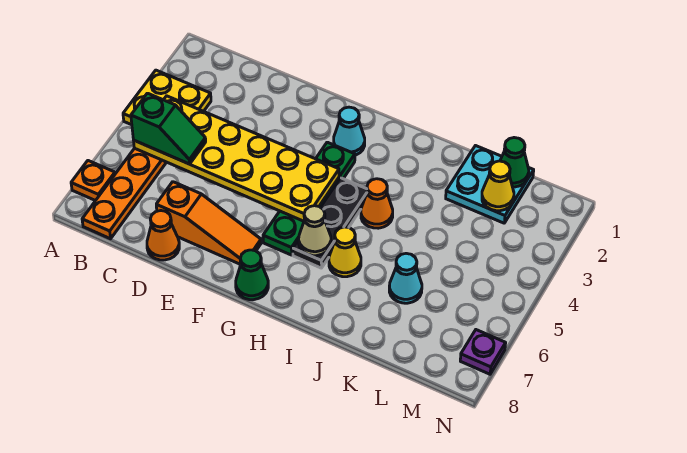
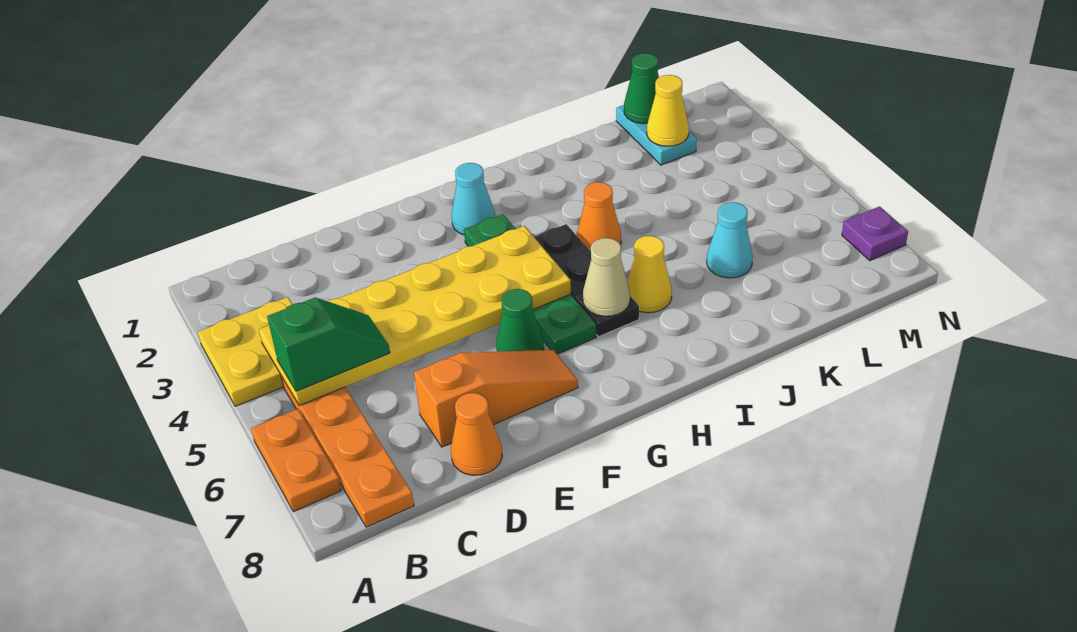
orange plate A7 level 1 -> orange plate A6:A7 level 1
green cone G8 level 1 -> green cone F6 level 1
cyan plate K1:L2 level 1 -> cyan plate L1:L2 level 1

